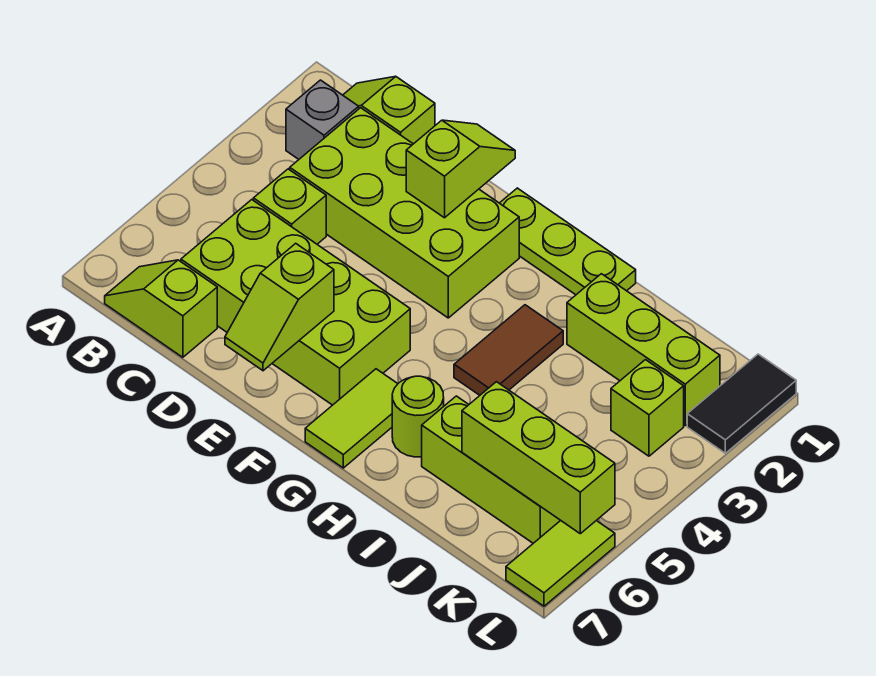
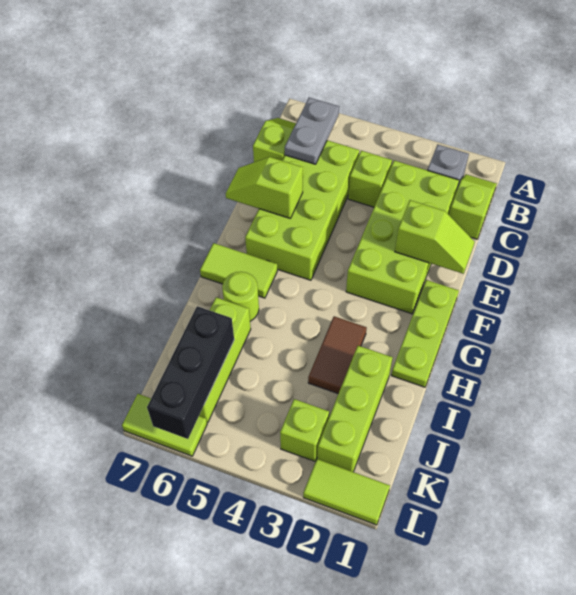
none -> grey plate B6:C6 level 2
brown tile H3:H4 level 1 -> brown tile H3:I3 level 1
lime brick J6:L6 level 2 -> black brick J6:L6 level 2
black tile L1:L2 level 1 -> lime tile L1:L2 level 1

